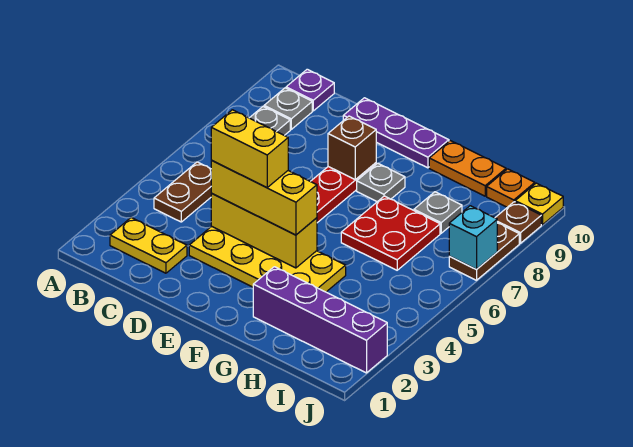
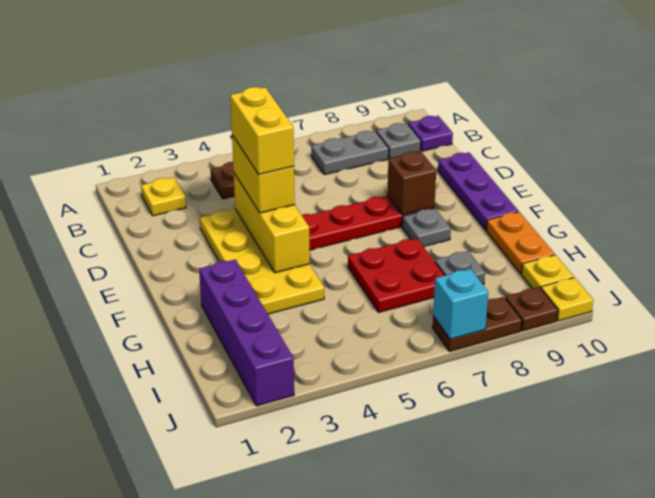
yellow plate B2:C2 level 1 -> yellow plate B2 level 1
yellow brick D4:F4 level 3 -> yellow brick D4:E4 level 3
orange plate I10 level 1 -> yellow plate I10 level 1

